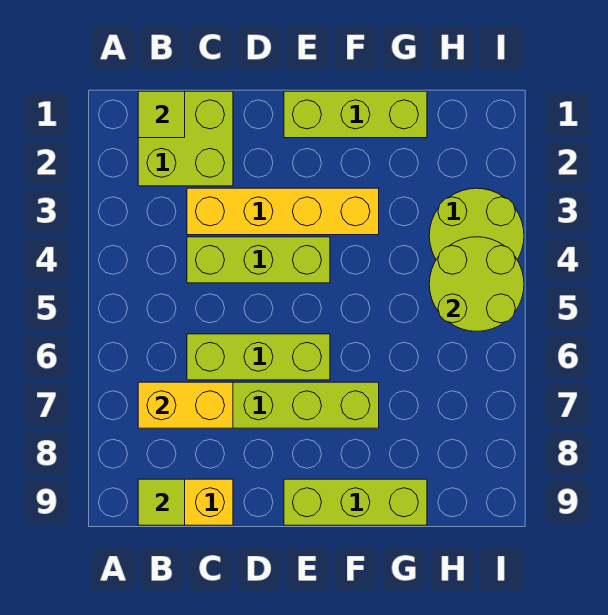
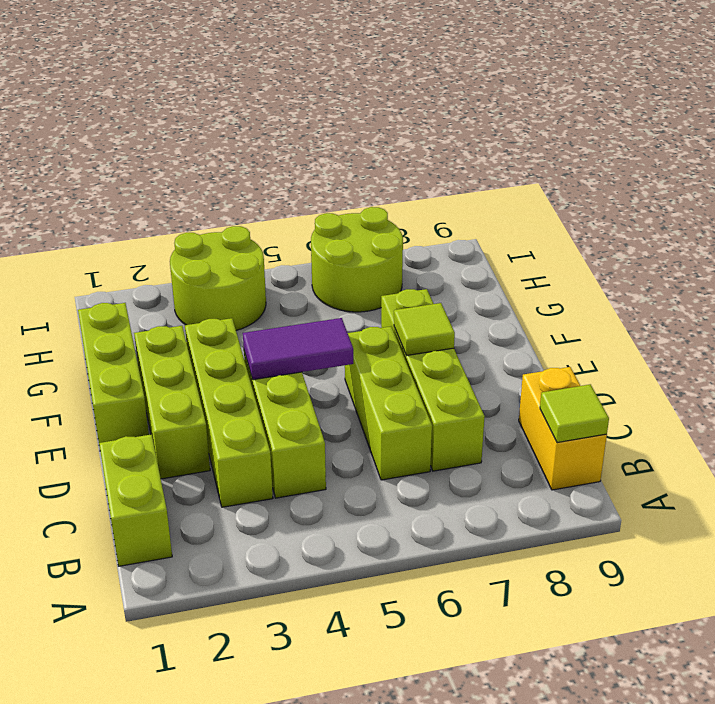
lime brick B1:C2 level 1 -> lime brick B1:C1 level 1
lime tile B1 level 2 -> lime tile E7 level 2
yellow brick B7:C7 level 2 -> none
yellow brick C3:F3 level 1 -> lime brick C3:F3 level 1
none -> purple tile E4:E5 level 2
lime brick E9:G9 level 1 -> lime brick D2:F2 level 1
lime round brick H4:I5 level 2 -> lime round brick H6:I7 level 1

